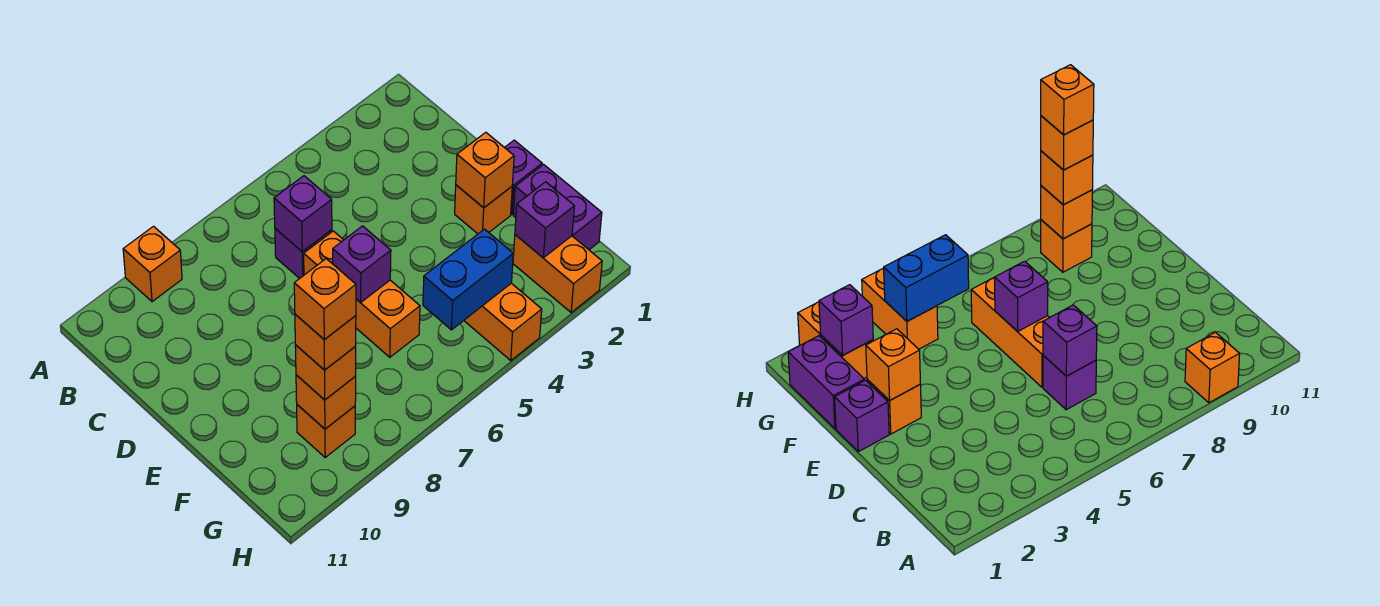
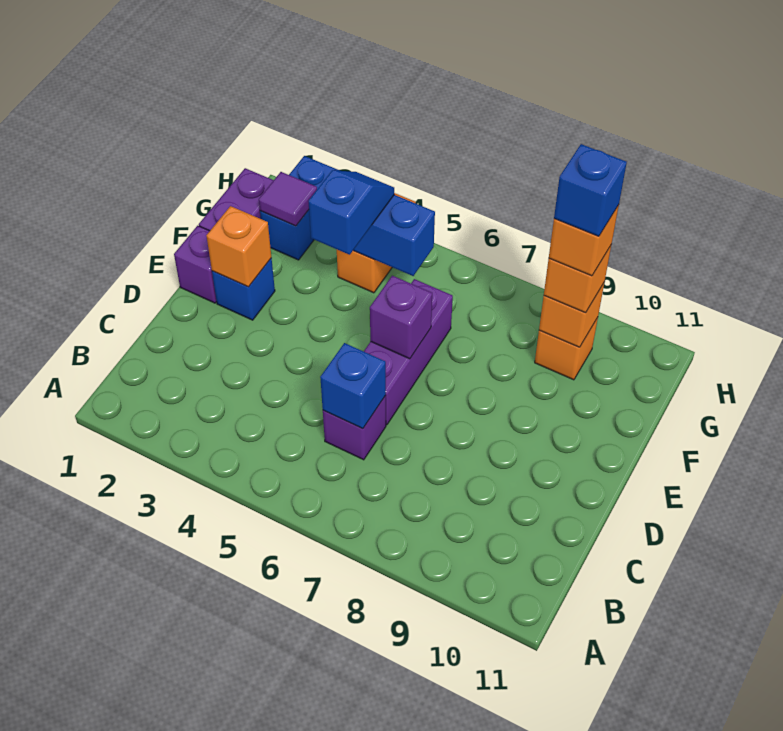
orange brick A9 level 1 -> none
purple brick C6 level 2 -> blue brick C6 level 2
orange brick D6:F6 level 1 -> purple brick D6:F6 level 1
orange brick E2 level 1 -> blue brick E2 level 1
none -> blue slope F4:G4 level 3 top F
orange brick G2:H2 level 1 -> blue brick G2:H2 level 1
purple brick G2 level 2 -> purple tile G2 level 2
orange brick G9 level 5 -> blue brick G9 level 5

